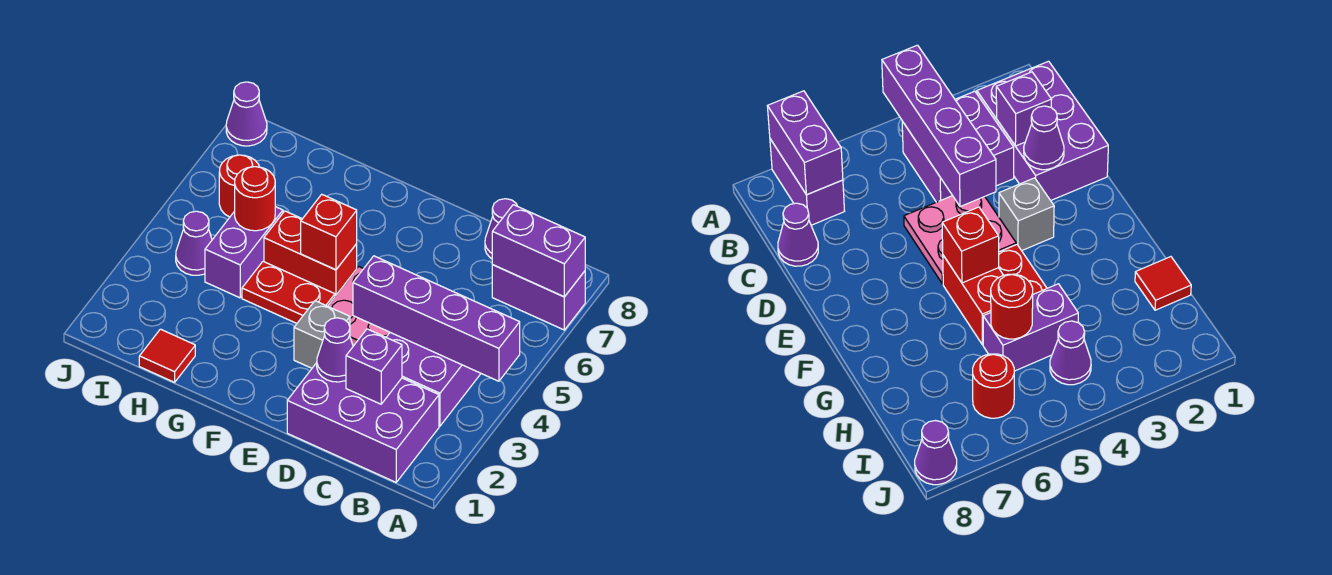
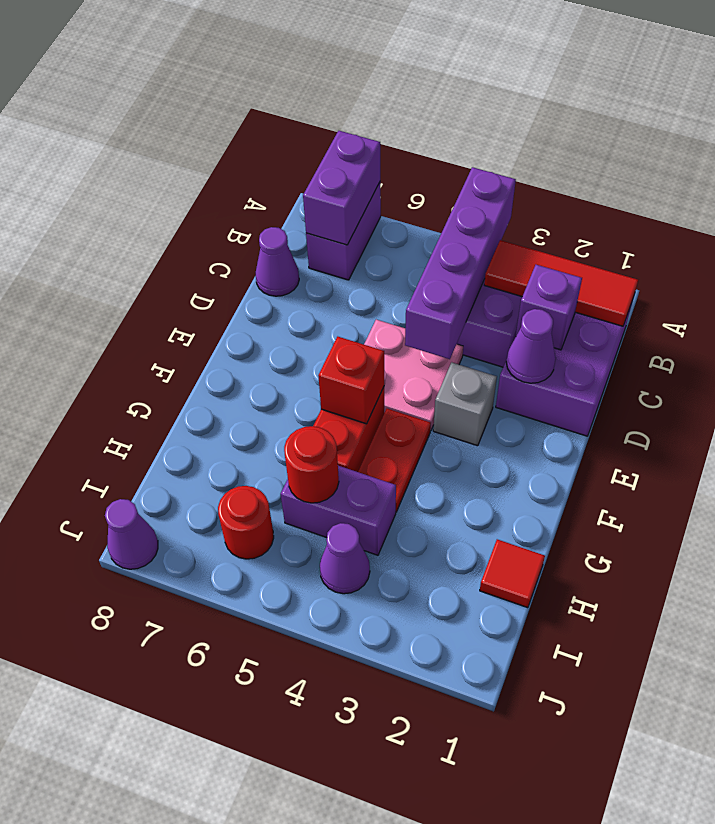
none -> red tile B1:B3 level 2

